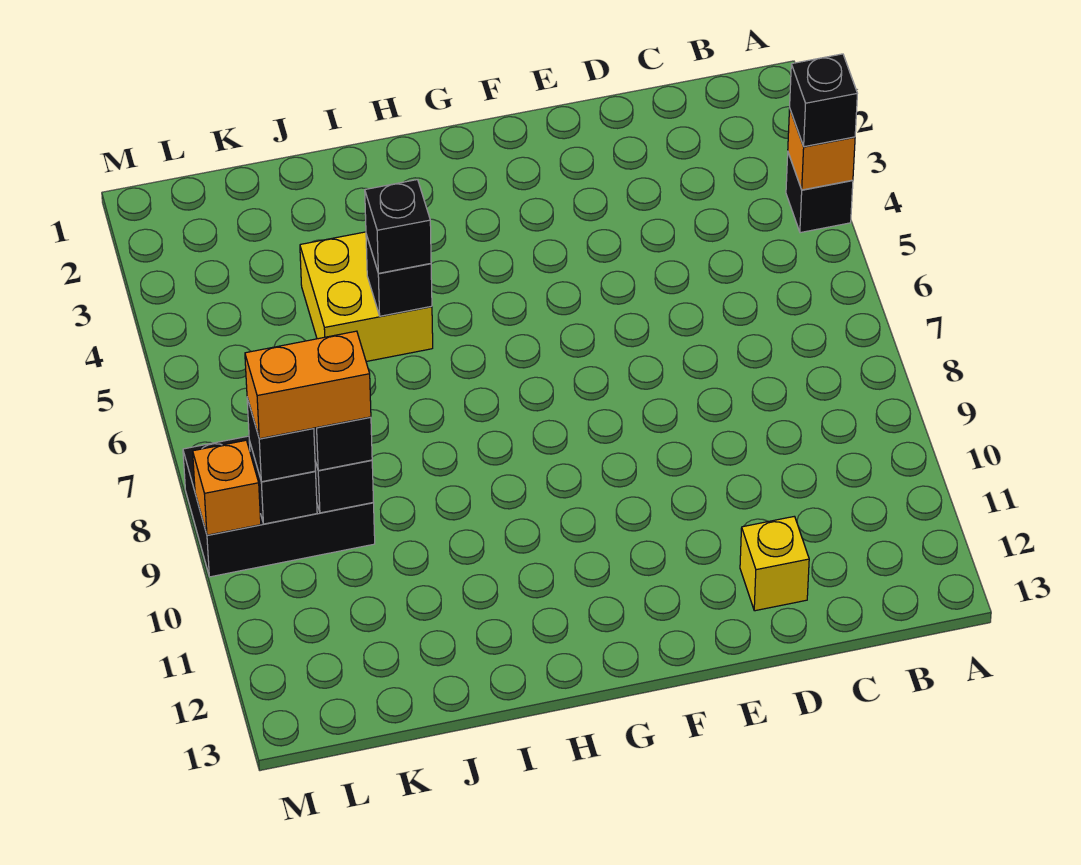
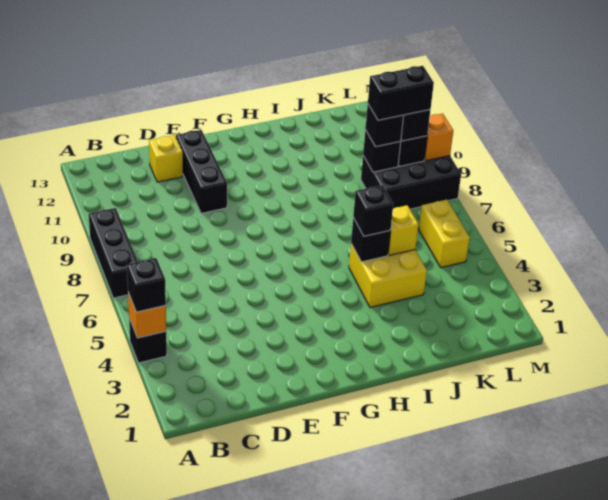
none -> black brick A7:A9 level 1
none -> black brick E10:E12 level 1
none -> yellow brick J5 level 2
orange brick K9:L9 level 4 -> black brick K9:L9 level 4
none -> yellow brick L5:L6 level 1

